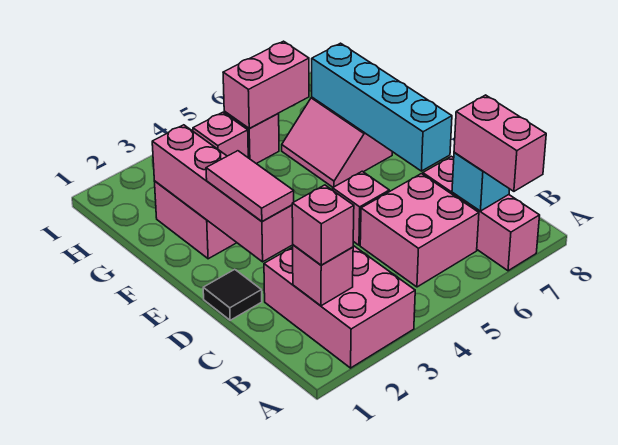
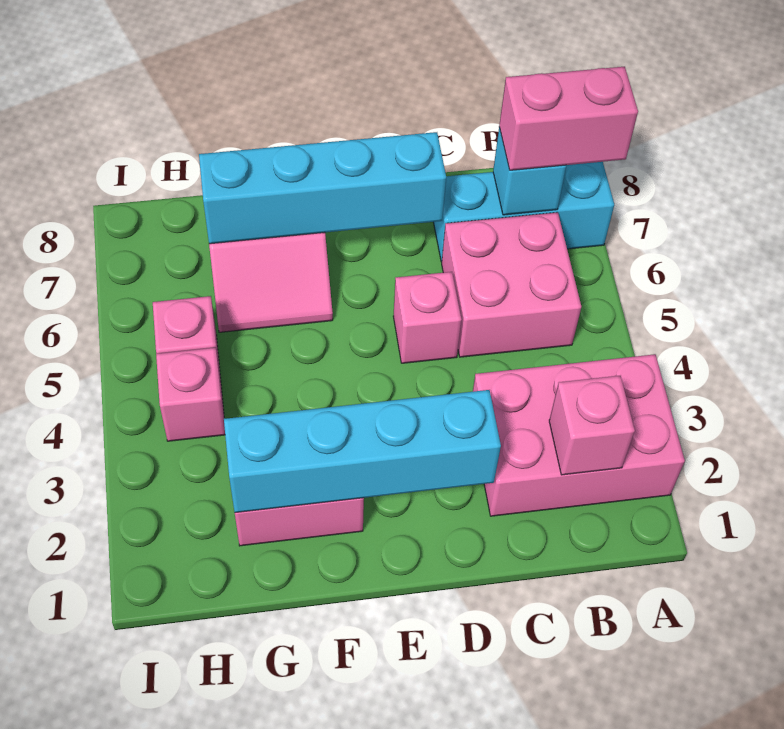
pink brick A7:C7 level 1 -> cyan brick A7:C7 level 1
pink brick B2 level 3 -> none
black tile D1 level 1 -> none
pink brick D2:G2 level 2 -> cyan brick D2:G2 level 2
pink tile D2:E2 level 3 -> none
pink brick H5:H6 level 2 -> none

